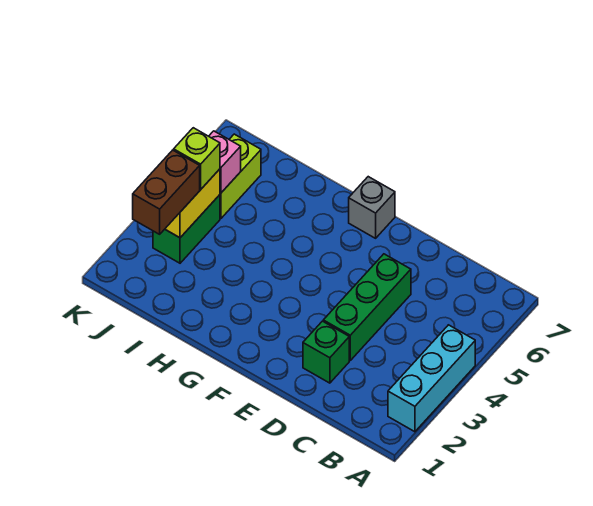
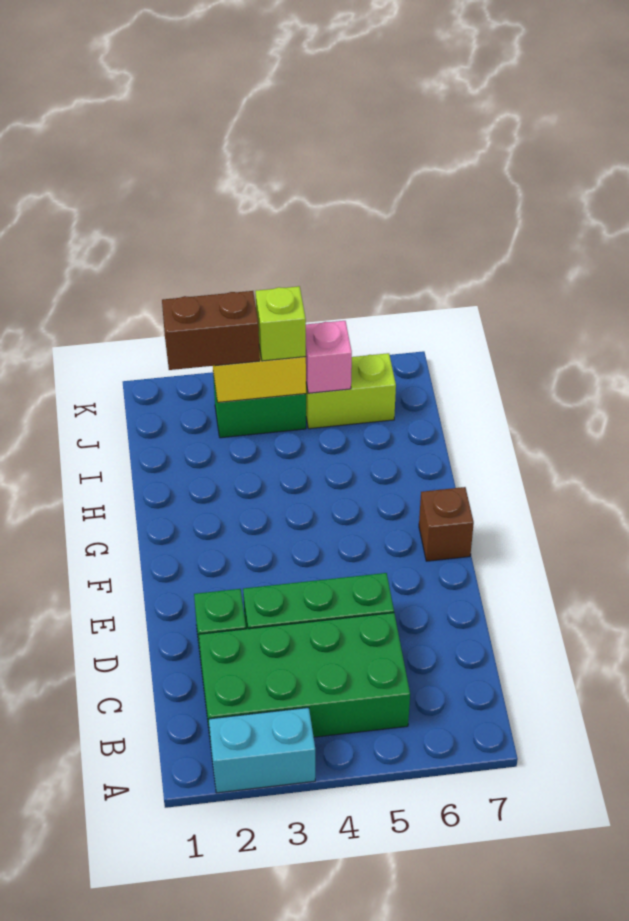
cyan brick A2:A4 level 1 -> cyan brick A2:A3 level 1
none -> green brick B2:C5 level 1
grey brick F7 level 1 -> brown brick F7 level 1

